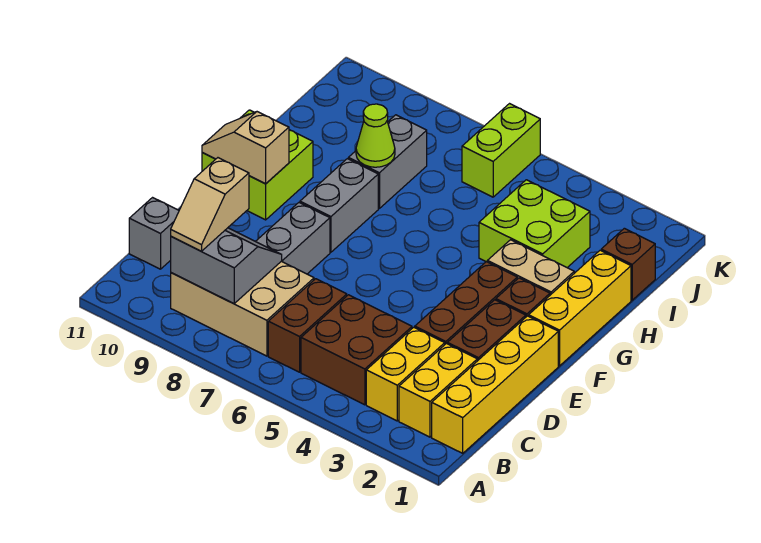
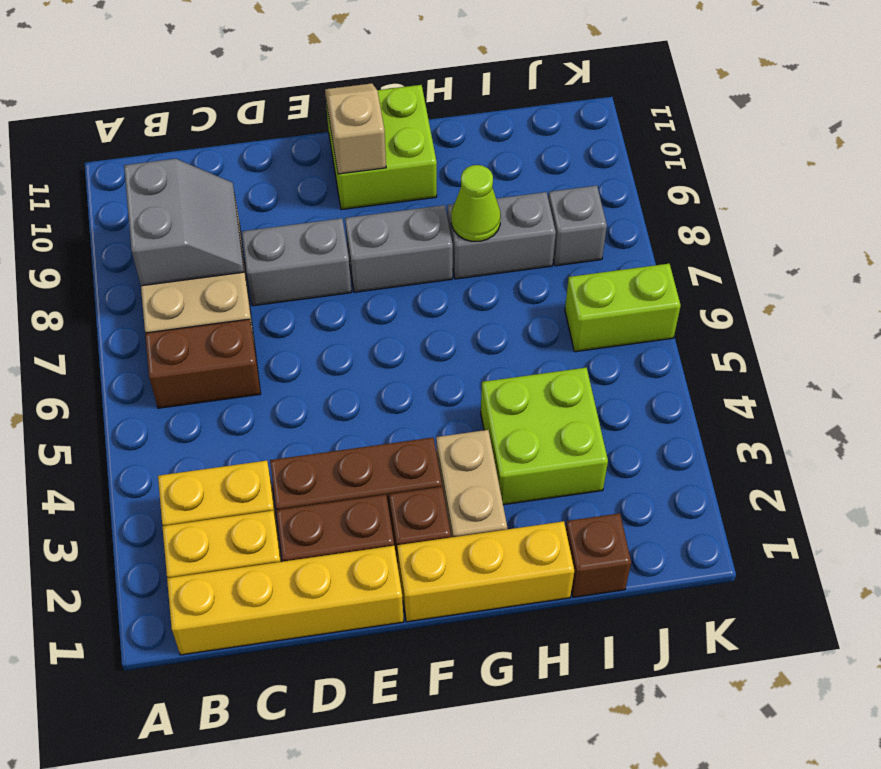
brown brick B4:C5 level 1 -> none
tan slope B9:C9 level 3 top C -> none
grey brick C11 level 1 -> grey brick J8 level 1

